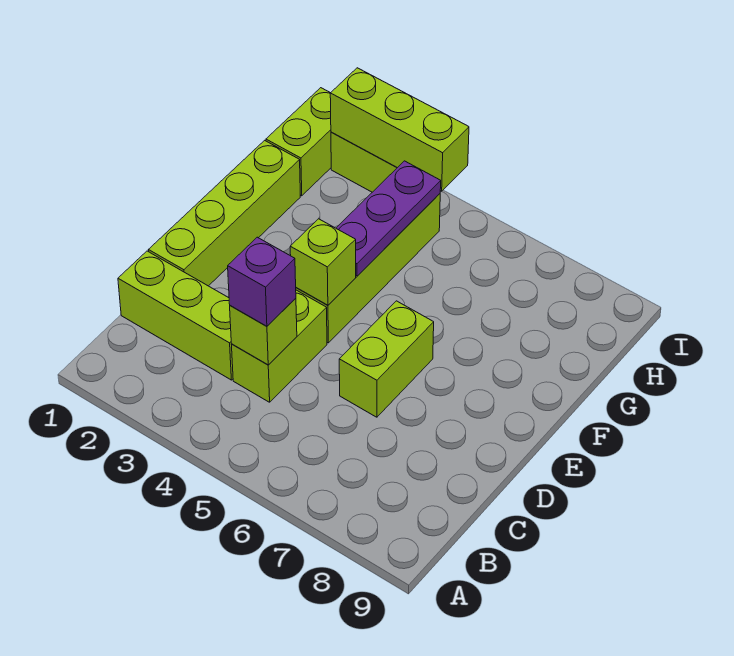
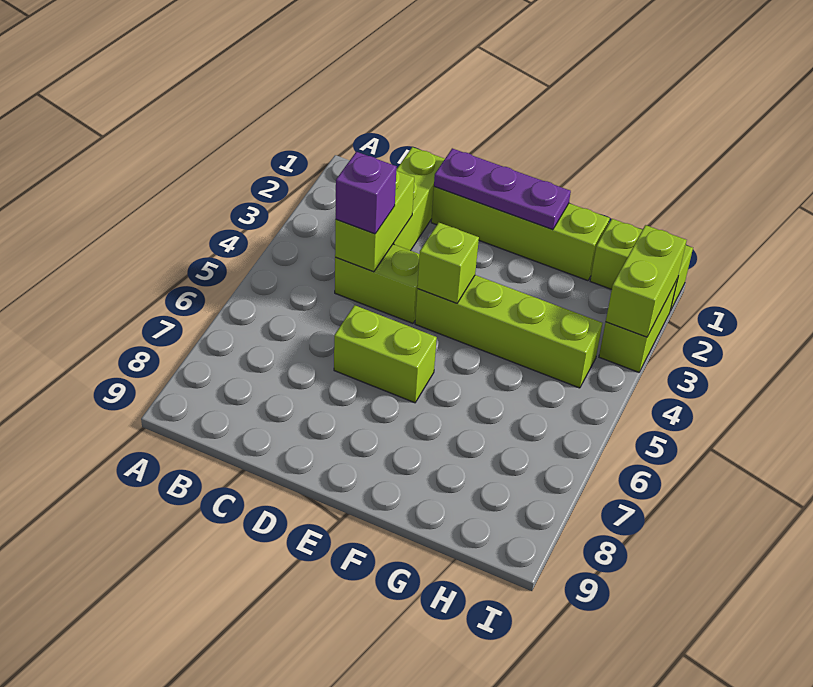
lime brick C4 level 2 -> lime brick C3:C4 level 2
purple plate F4:H4 level 2 -> purple plate D1:F1 level 2
lime brick I2:I4 level 2 -> lime brick I2:I3 level 2

